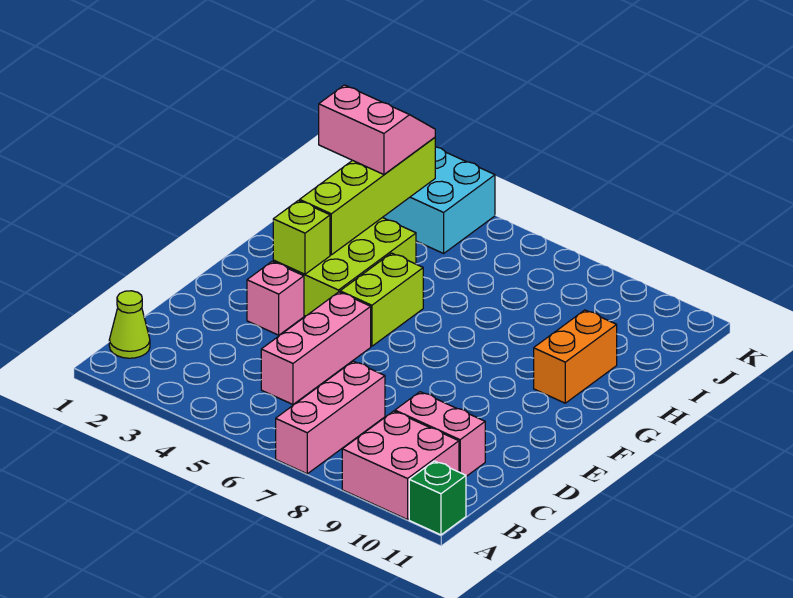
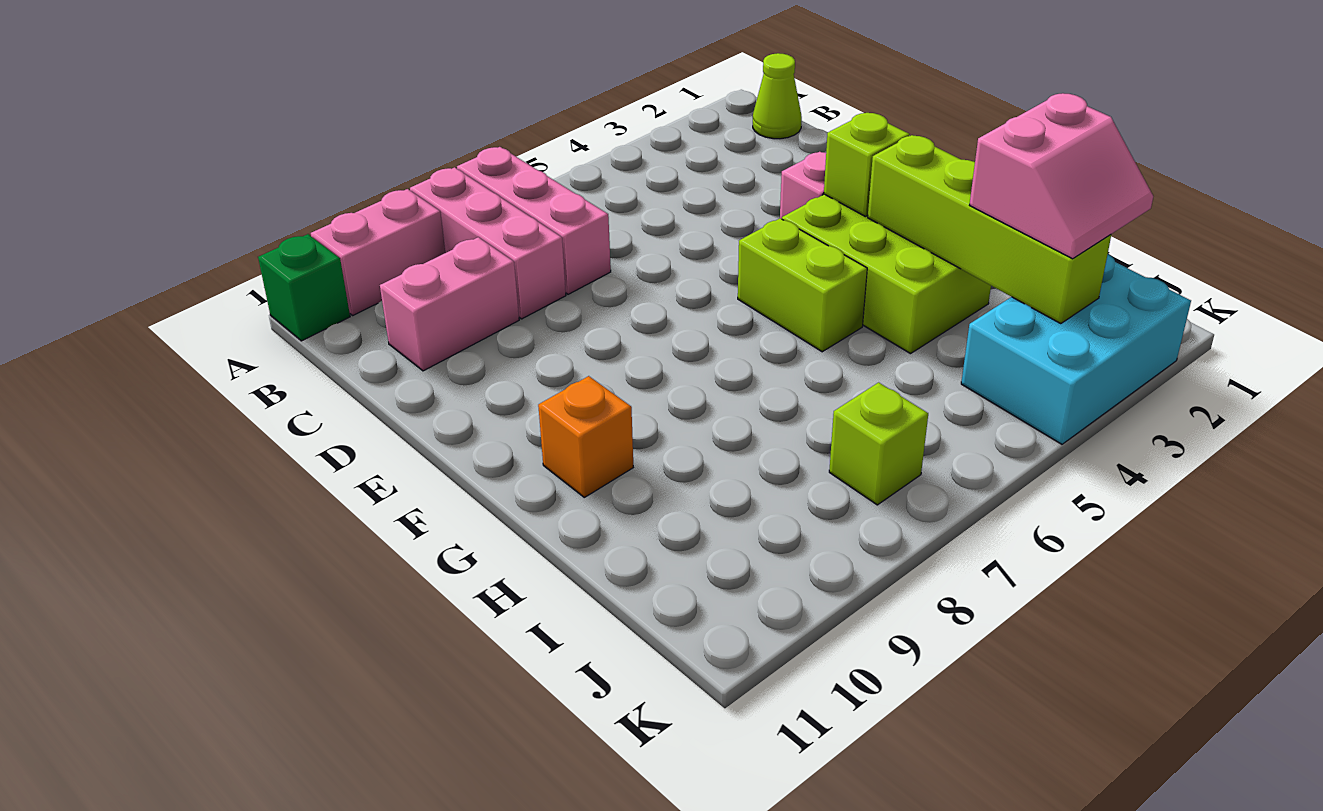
pink brick A9:B10 level 1 -> pink brick A9:A10 level 1
pink brick C5:E5 level 1 -> pink brick A8:C8 level 1
orange brick G10:H10 level 1 -> orange brick G10 level 1
none -> lime brick J7 level 1

